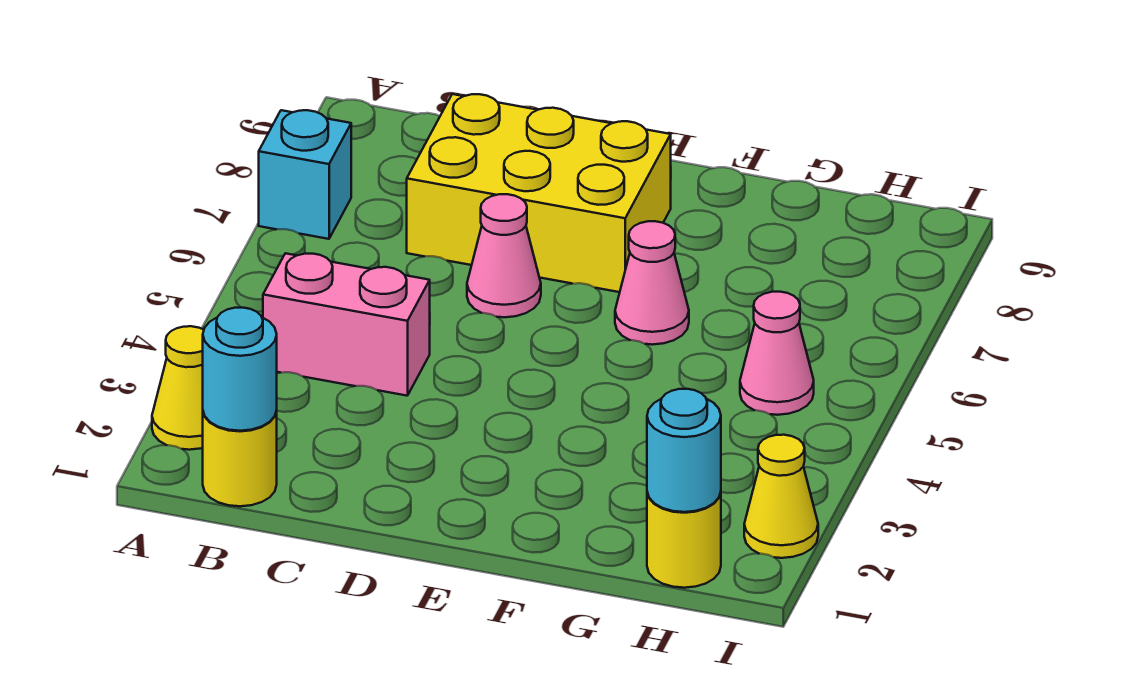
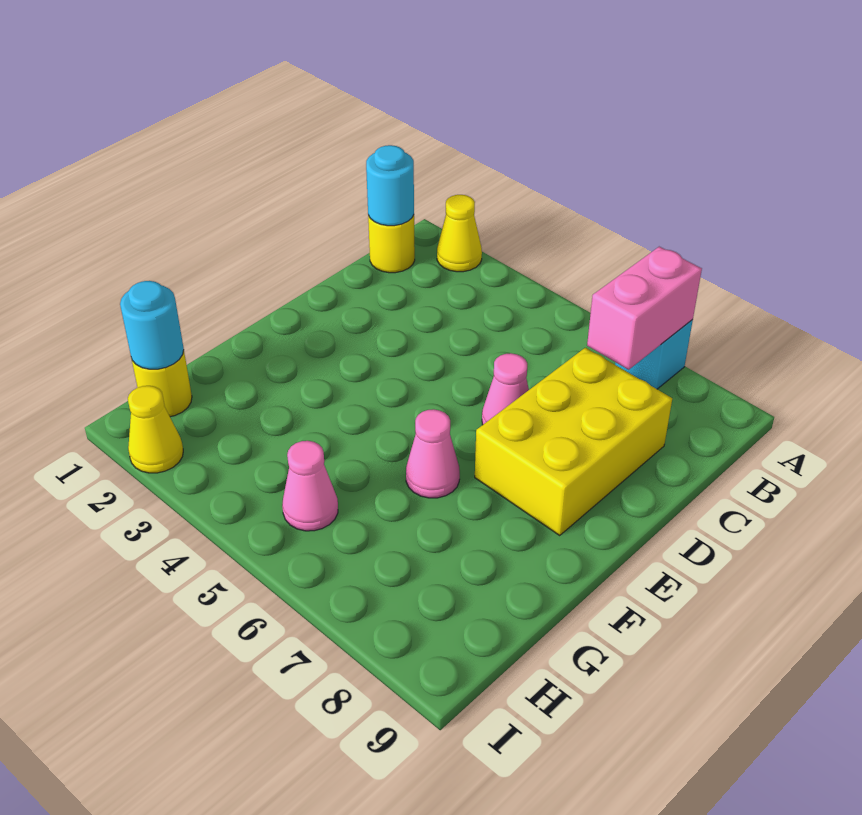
pink brick B4:C4 level 1 -> pink brick A7:B7 level 2

